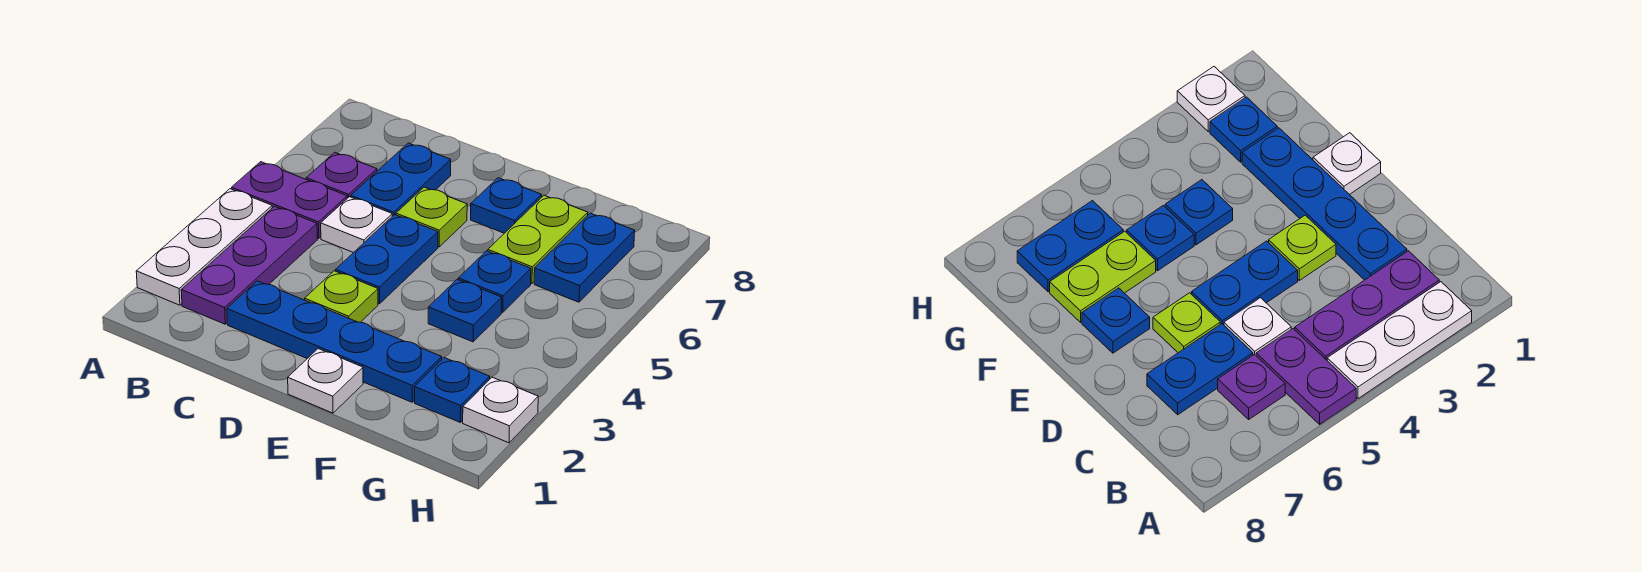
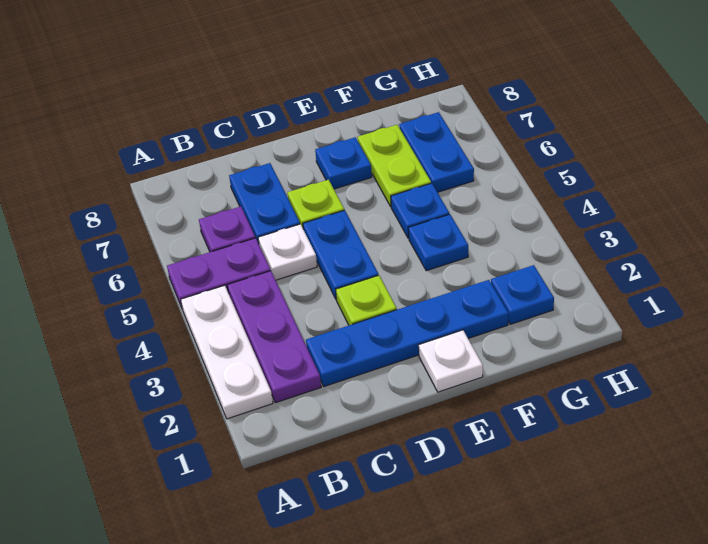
white plate H2 level 1 -> none

